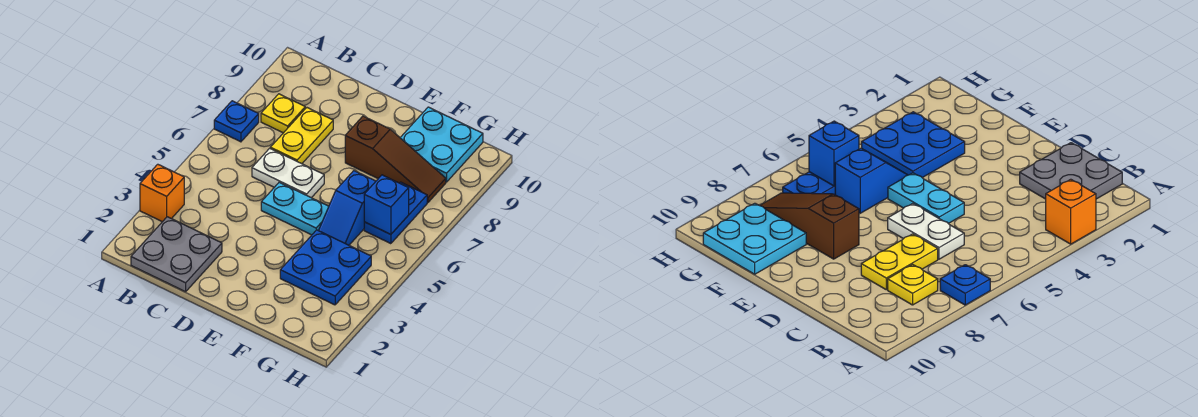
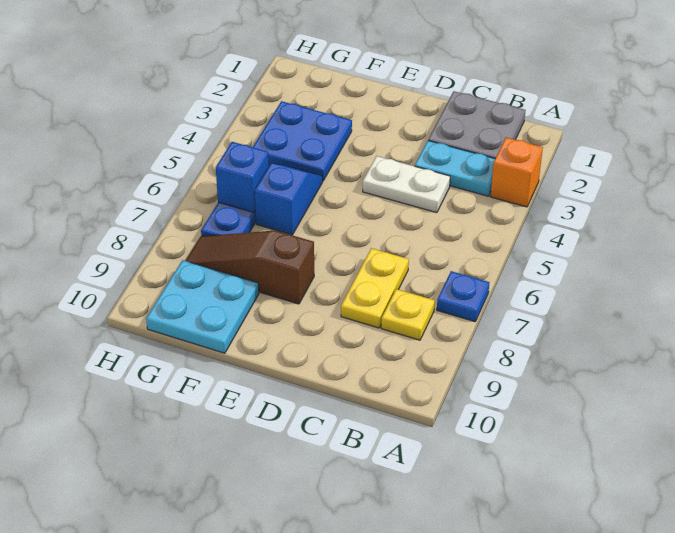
white plate C6:D6 level 1 -> white plate C4:D4 level 1
cyan plate D5:E5 level 1 -> cyan plate B3:C3 level 1

